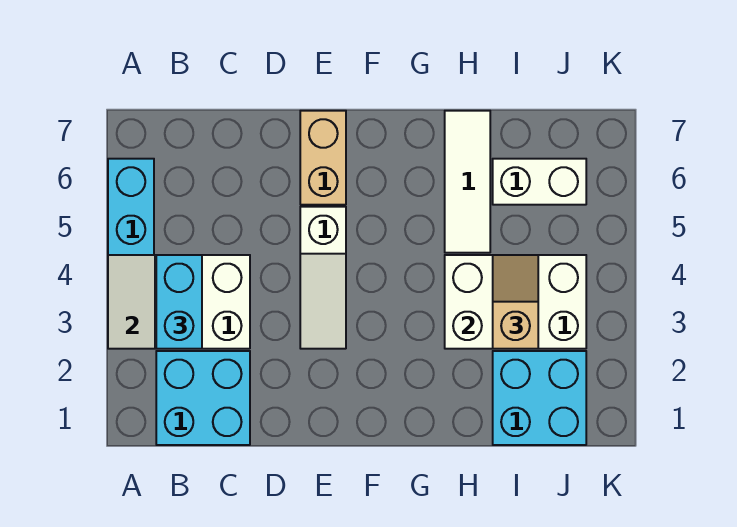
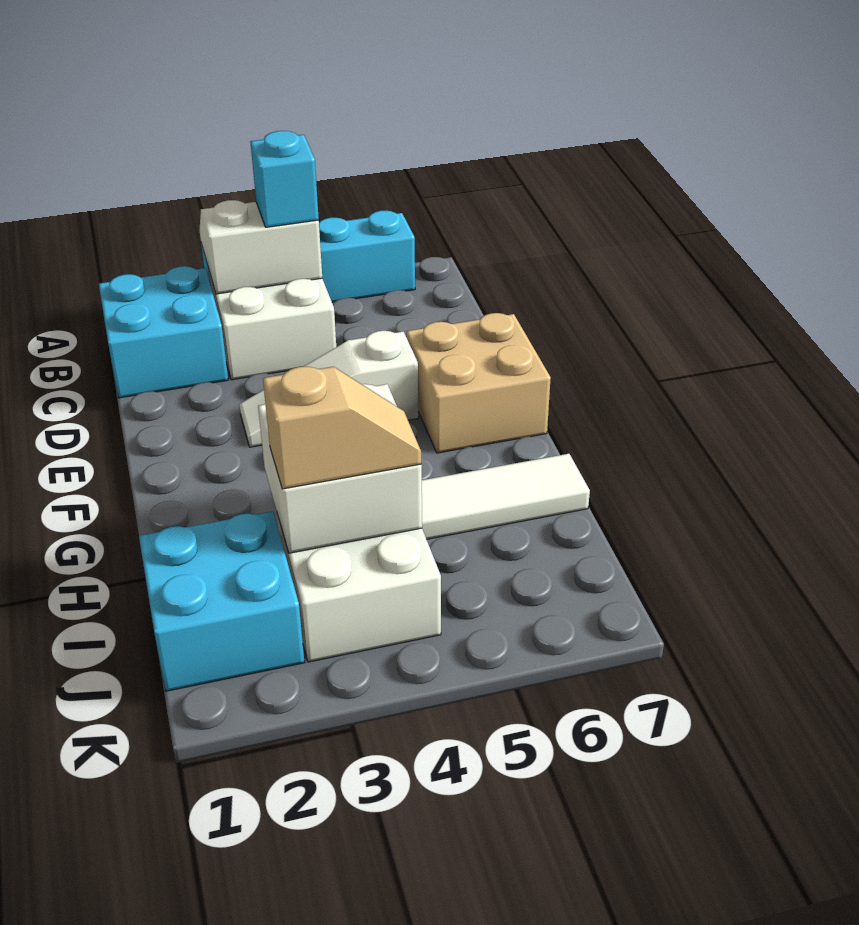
cyan brick B3:B4 level 3 -> cyan brick B4 level 3
tan brick E6:E7 level 1 -> tan brick E6:F7 level 1
white brick I6:J6 level 1 -> none

